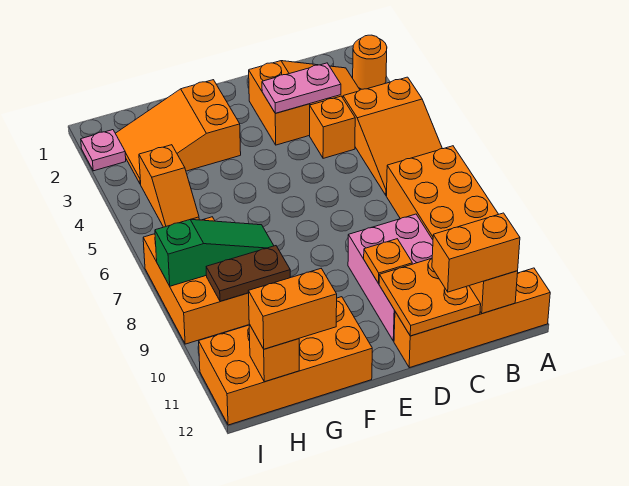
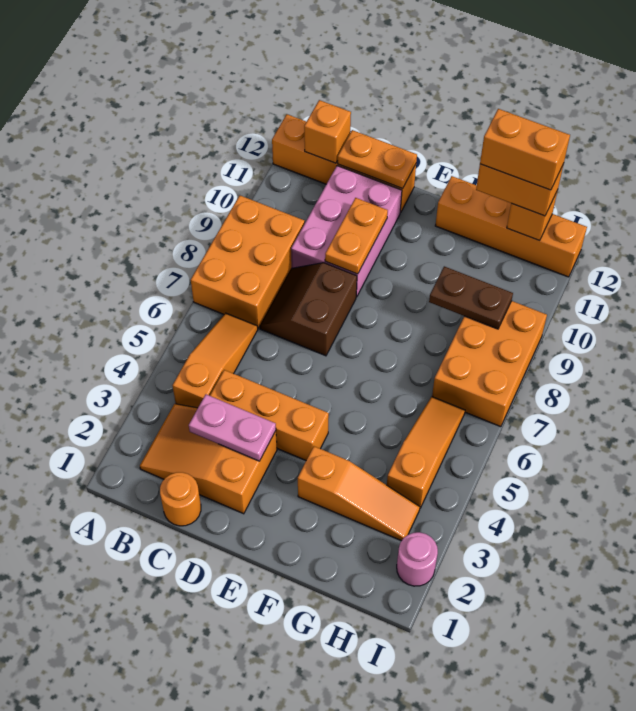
orange round brick A2 level 1 -> orange round brick C1 level 1
orange slope A4:B6 level 1 top 4 -> orange slope B4:B6 level 1 top 4
orange brick B12:C12 level 3 -> orange brick G12:H12 level 4
orange brick C4 level 1 -> orange brick C4:E4 level 1
none -> brown slope C7:D8 level 1 top D
orange plate C11:D12 level 2 -> orange plate C12:D12 level 2
orange plate D10 level 2 -> orange plate D9:D10 level 2
orange slope F2:H3 level 1 top F -> orange slope F3:H3 level 1 top F
orange brick F11:I12 level 1 -> orange brick F12:I12 level 1
green slope G8:I8 level 2 top I -> none
orange slope H4:H5 level 1 top 4 -> orange slope H4:H6 level 1 top 4
pink plate I2 level 1 -> pink round brick I2 level 1

